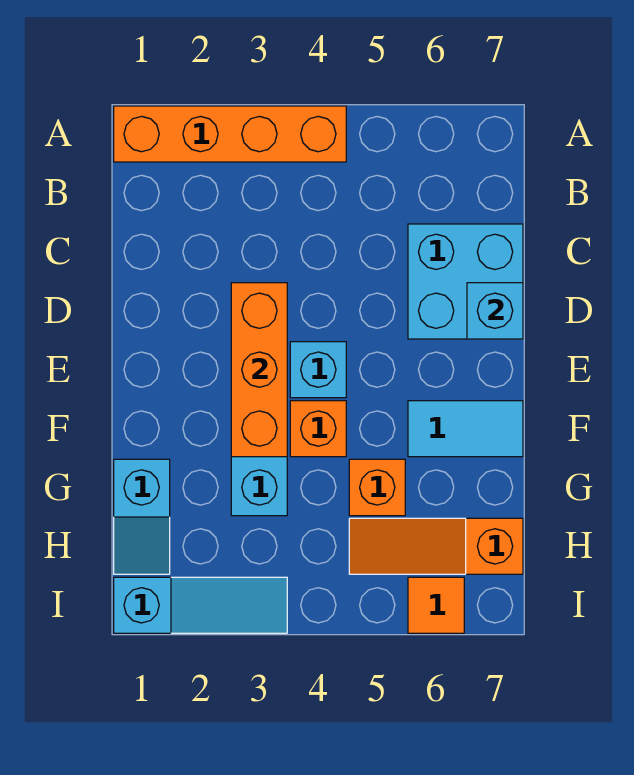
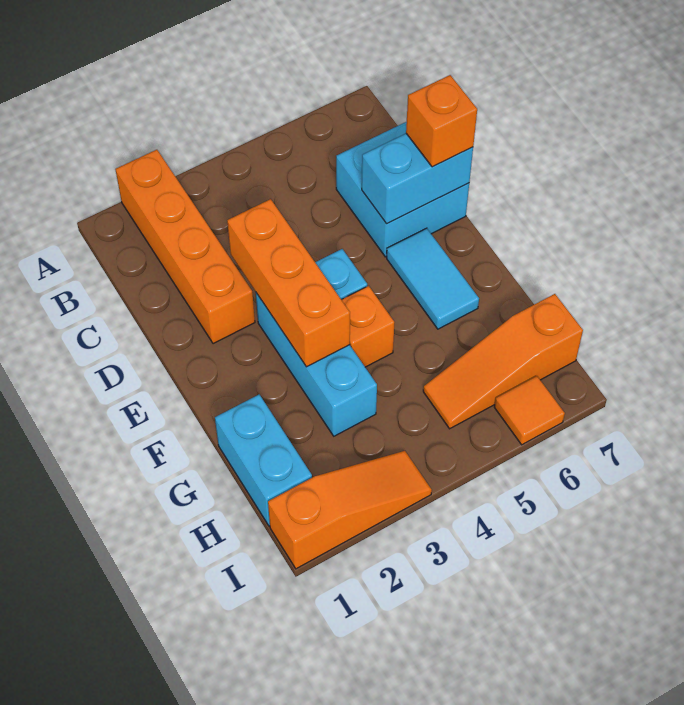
orange brick A1:A4 level 1 -> orange brick A2:D2 level 1
cyan brick D7 level 2 -> cyan brick D6:D7 level 2
cyan tile F6:F7 level 1 -> cyan tile E6:F6 level 1
cyan slope G1:H1 level 1 top G -> cyan brick G1:H1 level 1
orange brick G5 level 1 -> orange brick D7 level 3
cyan slope I1:I3 level 1 top 1 -> orange slope I1:I3 level 1 top 1

